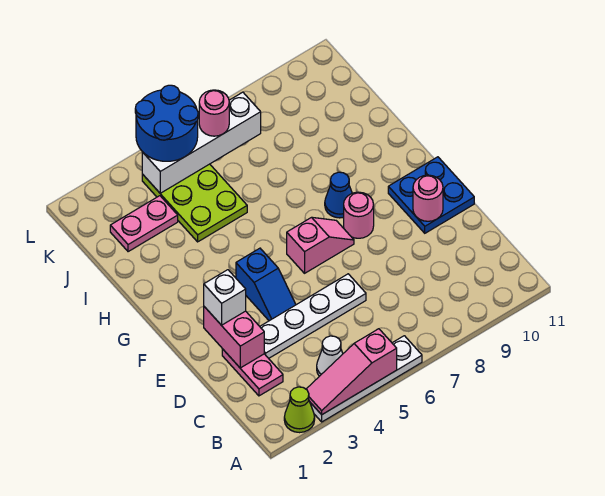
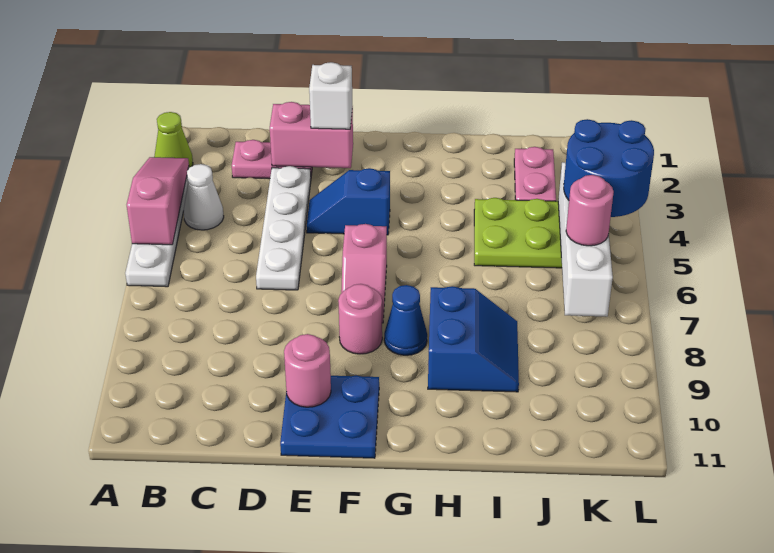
none -> blue slope H8:I9 level 1 top H

